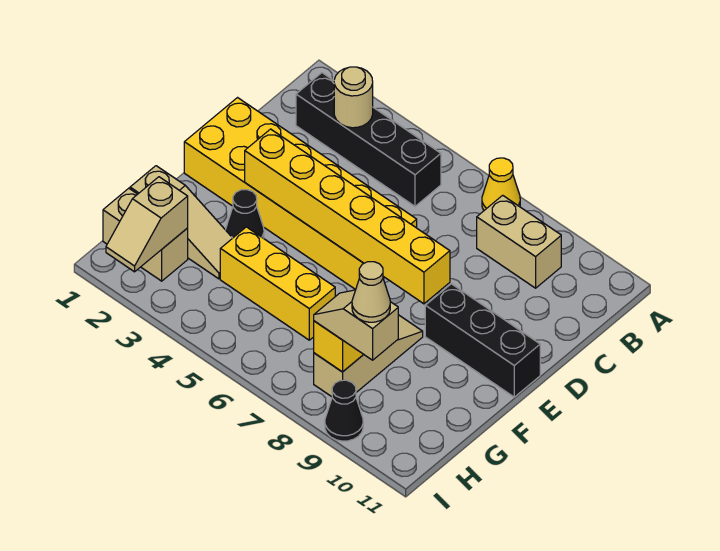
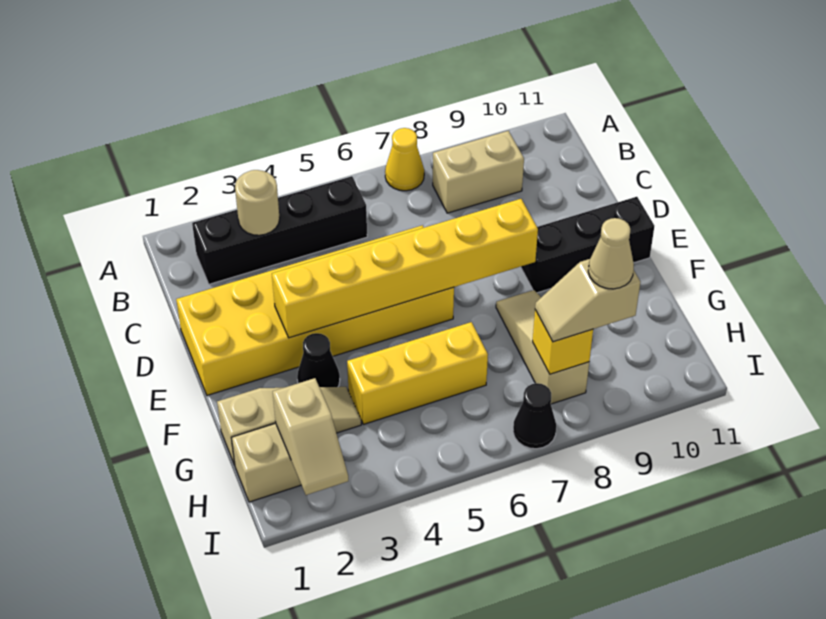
black cone I9 level 1 -> black cone I7 level 1

